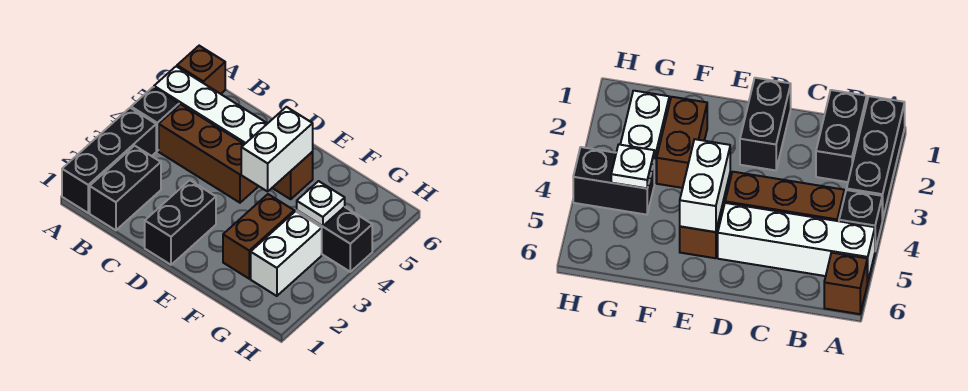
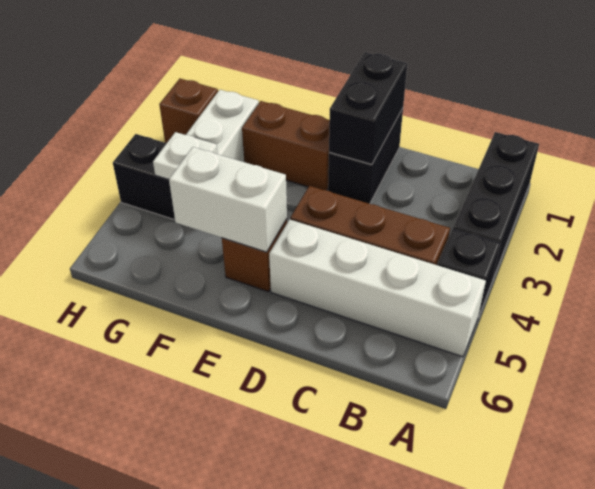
brown brick A6 level 1 -> brown brick H2 level 1
black brick B1:B2 level 1 -> black brick D1:D2 level 2
white brick E4:E5 level 2 -> white brick E5:F5 level 2
brown brick F2:F3 level 1 -> brown brick E2:F2 level 1

